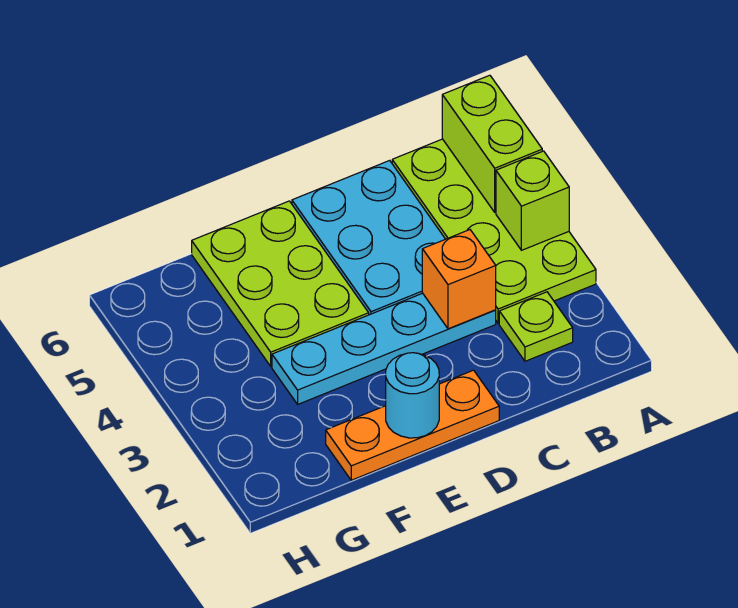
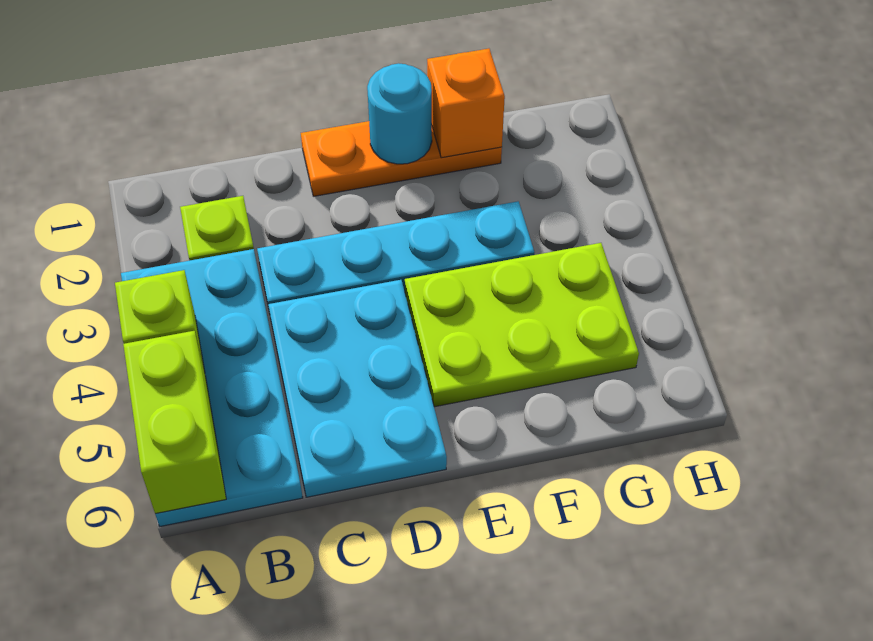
lime plate A3:B6 level 1 -> cyan plate A3:B6 level 1
orange brick C3 level 2 -> orange brick F1 level 2
lime plate E4:F6 level 1 -> lime plate E4:G5 level 1

